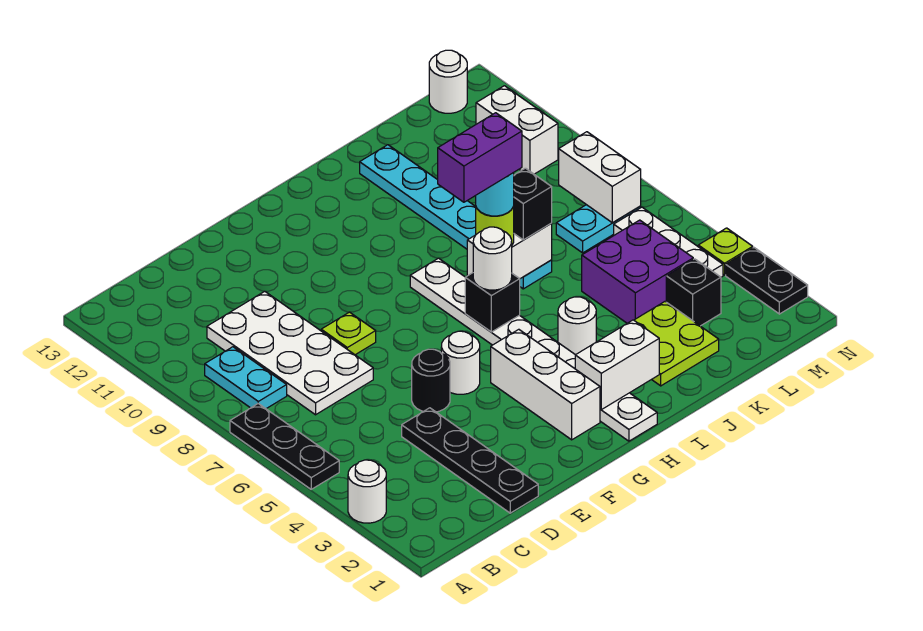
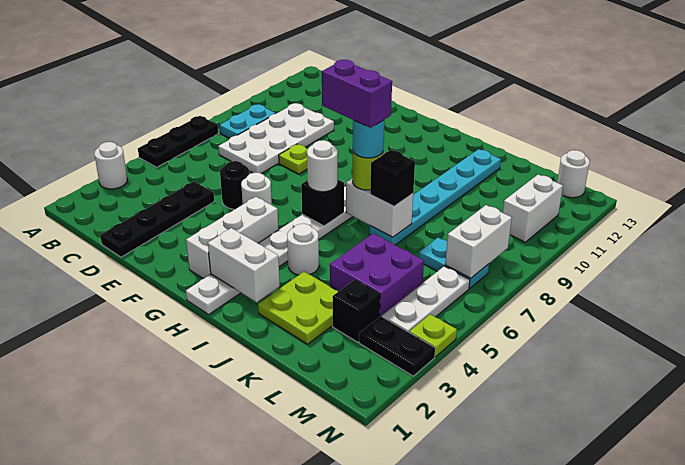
black plate N2:N3 level 1 -> black plate M3:N3 level 1

